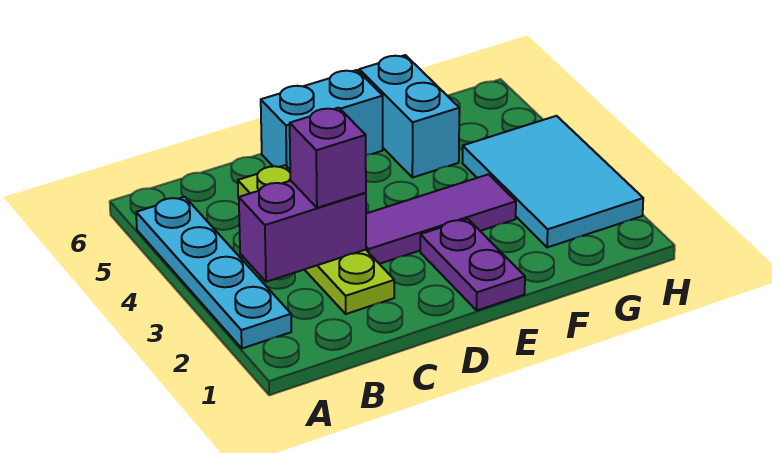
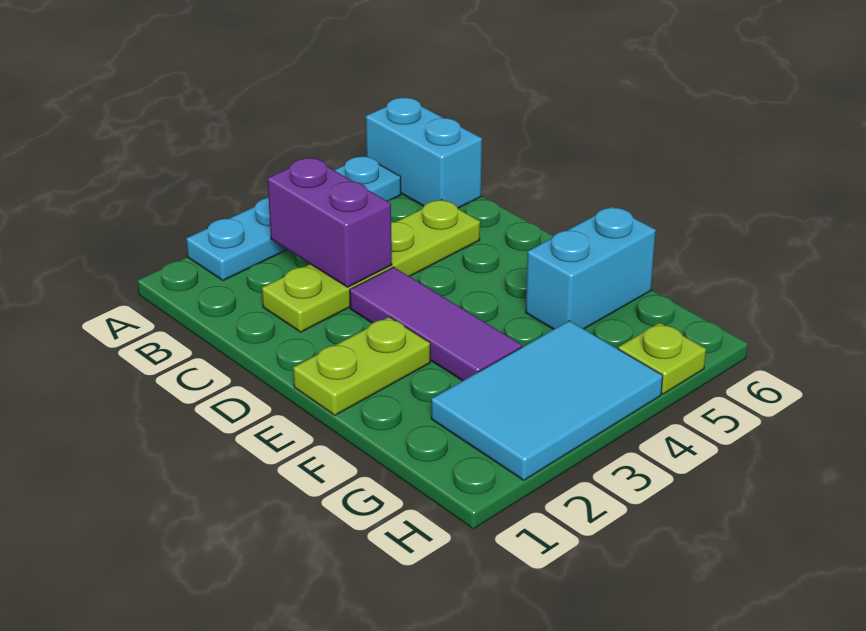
purple brick C3 level 3 -> none
cyan brick D6:E6 level 1 -> cyan brick A6:B6 level 1
purple plate E1:E2 level 1 -> lime plate E1:E2 level 1
none -> lime plate H5 level 1

